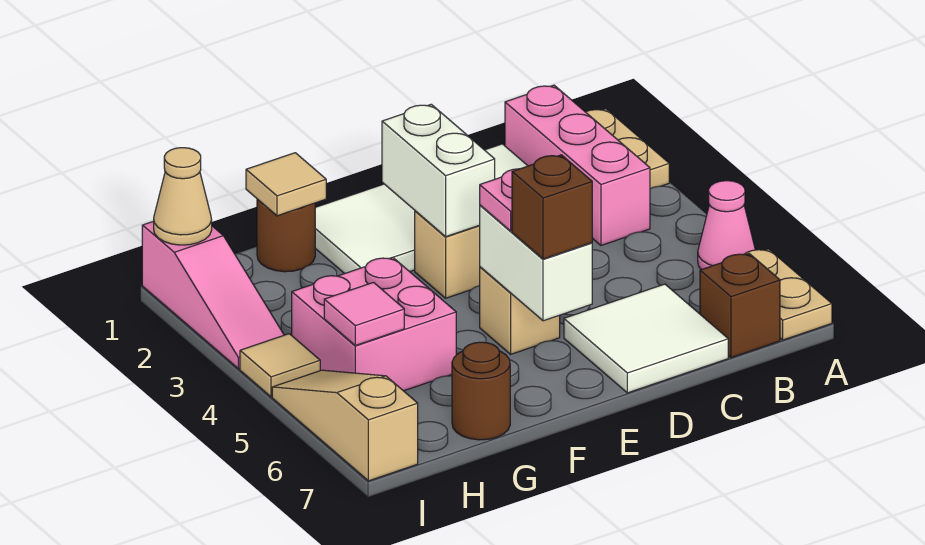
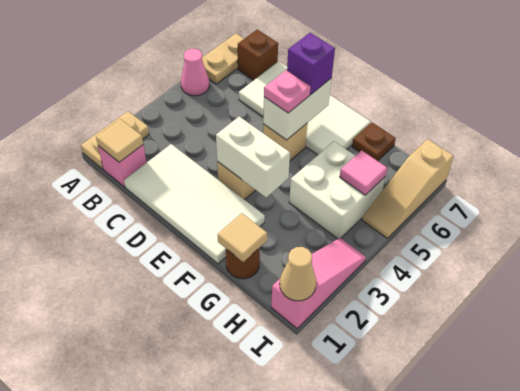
pink brick B1:B3 level 1 -> pink brick B1 level 1
white tile C6:D7 level 1 -> white tile C6:F7 level 1
white brick E2:E3 level 2 -> white brick E3:F3 level 2
brown brick E6 level 3 -> purple brick E6 level 3
pink brick G4:H5 level 1 -> white brick G4:H5 level 1
brown round brick G7 level 1 -> brown plate G7 level 1
tan tile I4 level 1 -> tan tile B1 level 2

